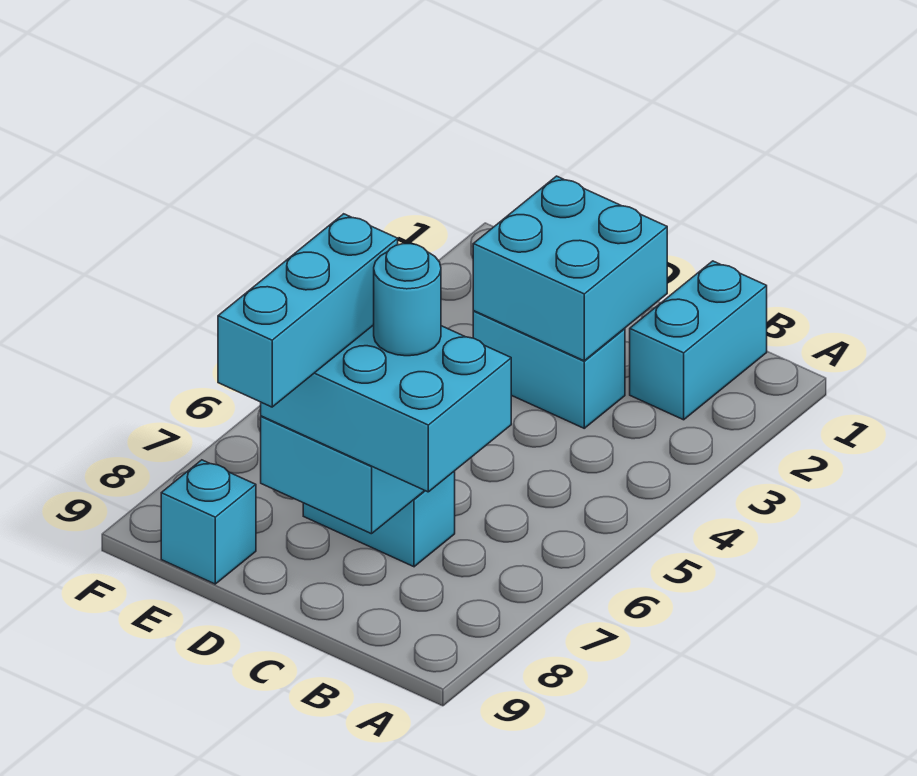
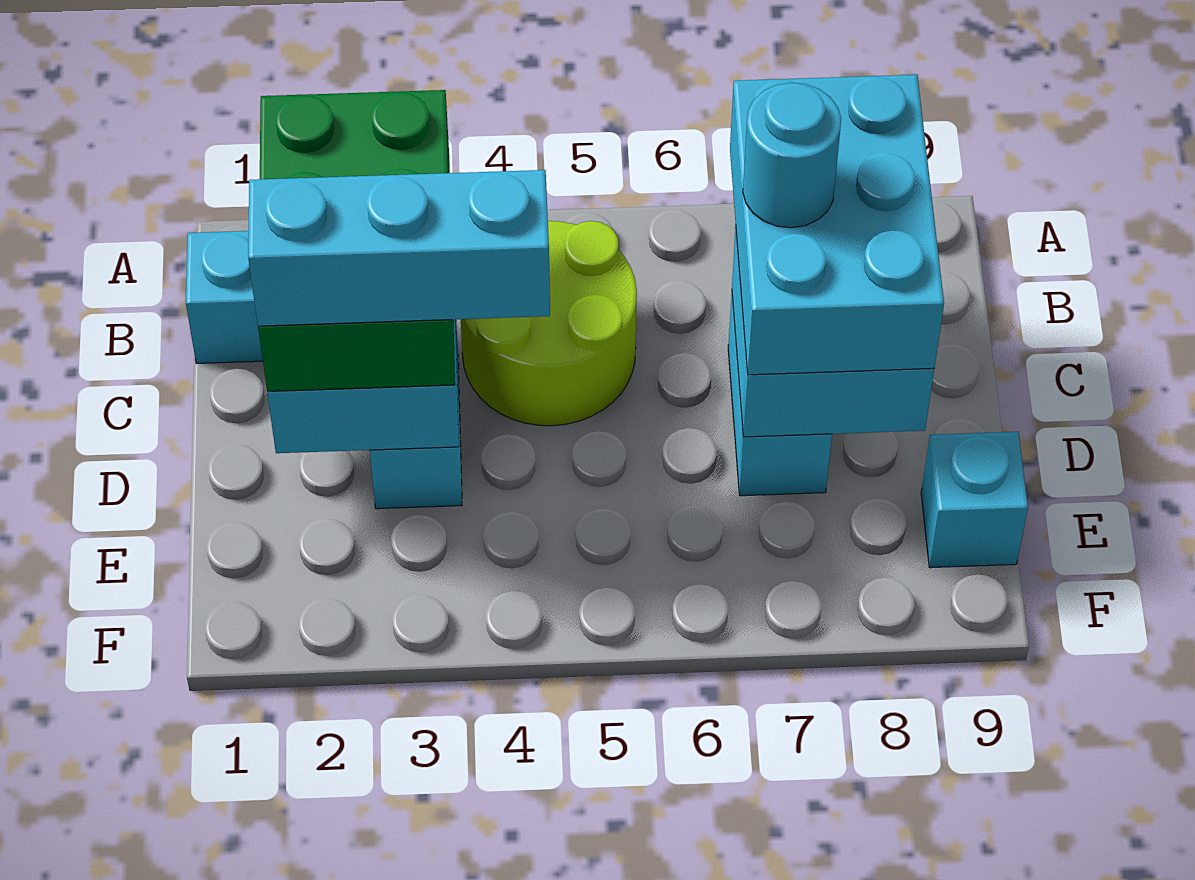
none -> green brick B2:D3 level 3
none -> lime round brick B4:C5 level 1
cyan brick D7:D9 level 4 -> cyan brick D2:D4 level 4

